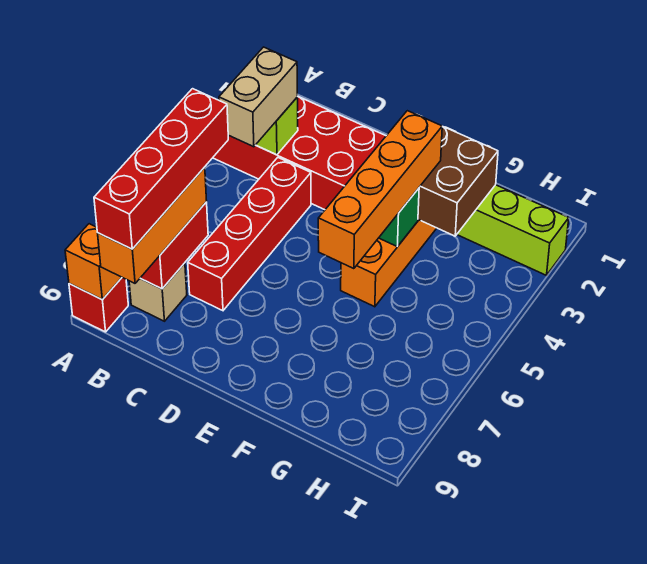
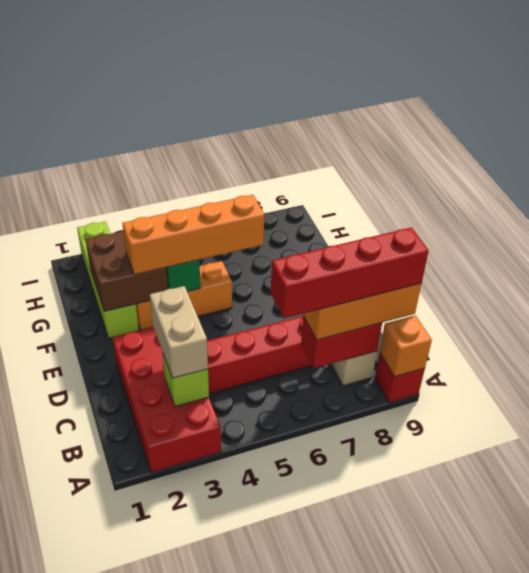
tan brick B3:B4 level 3 -> tan brick B3:C3 level 3

